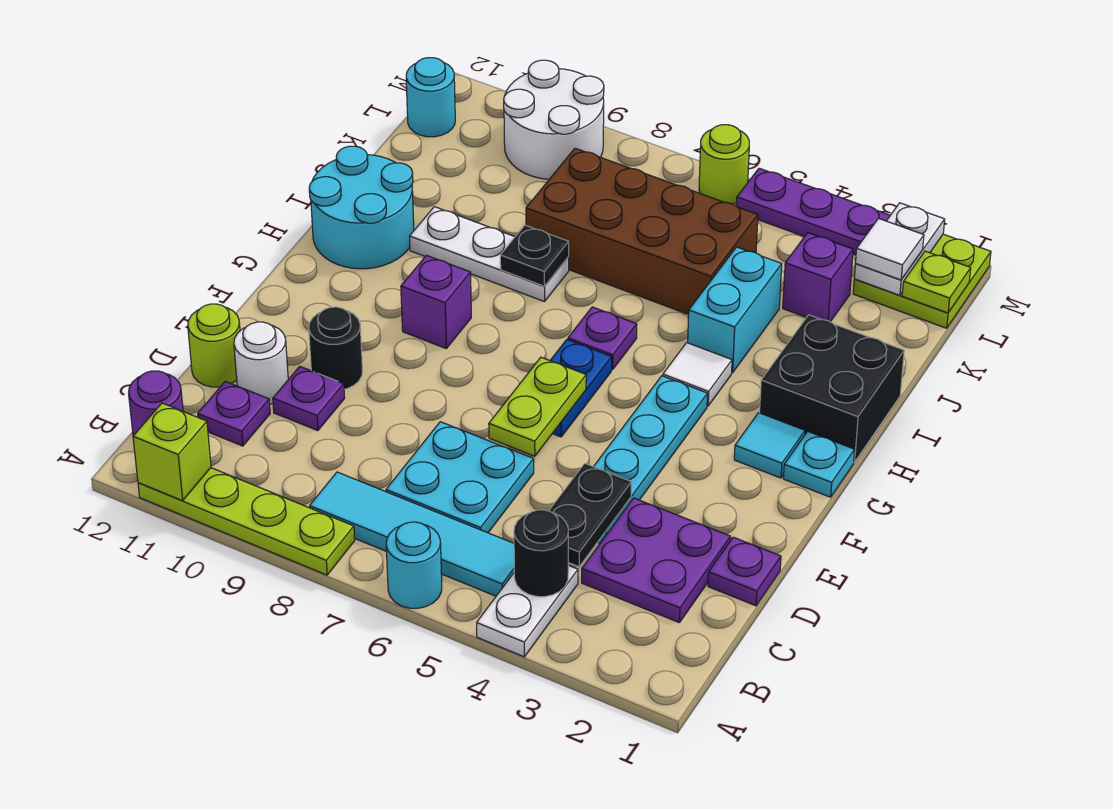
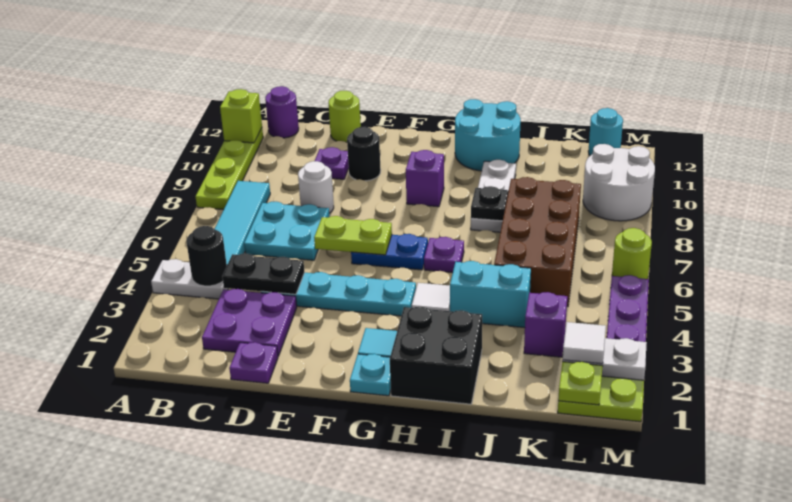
cyan round brick A6 level 1 -> none
purple plate C11 level 1 -> none
white round brick D11 level 1 -> white round brick D8 level 1

